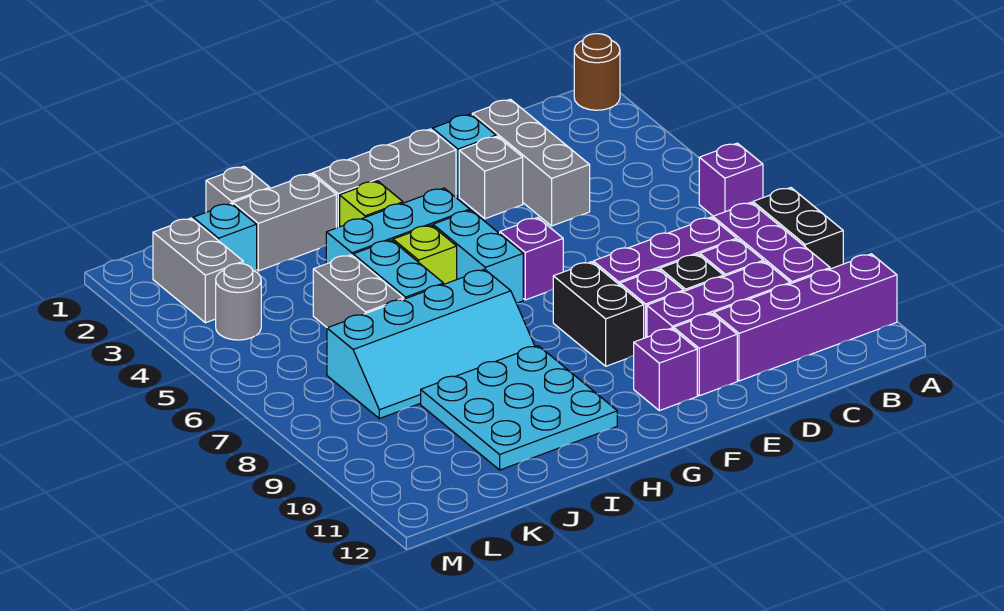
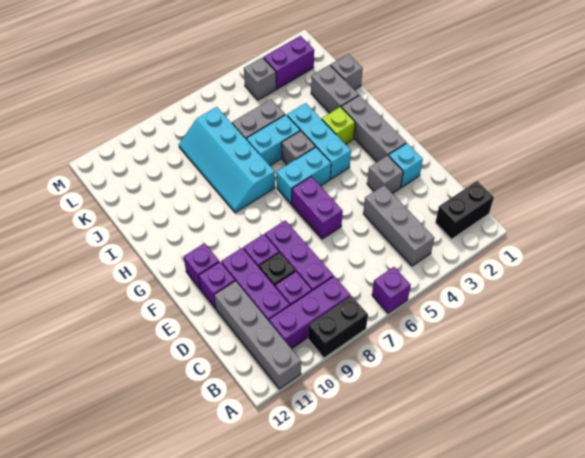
brown round brick A1 level 1 -> none
purple brick A11:D11 level 1 -> grey brick A11:D11 level 1
grey brick D2:D4 level 1 -> grey brick B4:D4 level 1
purple brick F6 level 1 -> purple brick E6:F6 level 1
black brick F8:F9 level 1 -> black brick B1:B2 level 1
lime brick H5 level 1 -> grey brick H5 level 1
cyan plate H9:J11 level 1 -> none
cyan brick K2 level 1 -> none
grey brick L2:L3 level 1 -> purple brick L2:L3 level 1
grey round brick L4 level 1 -> grey brick L4 level 1

